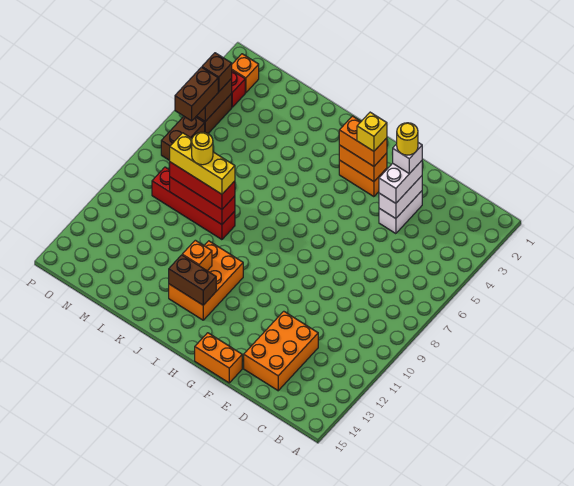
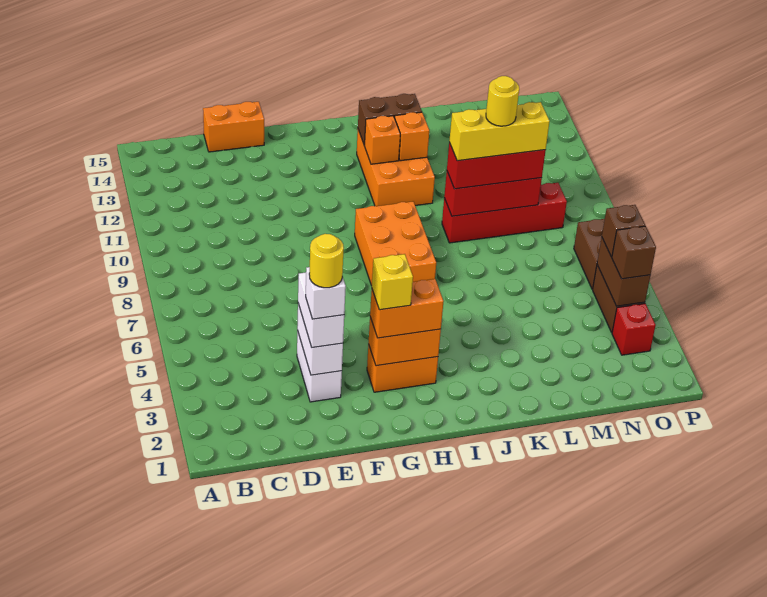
orange brick D12:E14 level 1 -> orange brick H7:I9 level 1
orange brick F15:G15 level 1 -> orange brick D15:E15 level 1
orange brick O2 level 1 -> orange brick I12 level 2
brown brick O5:O6 level 3 -> brown brick O5 level 3

